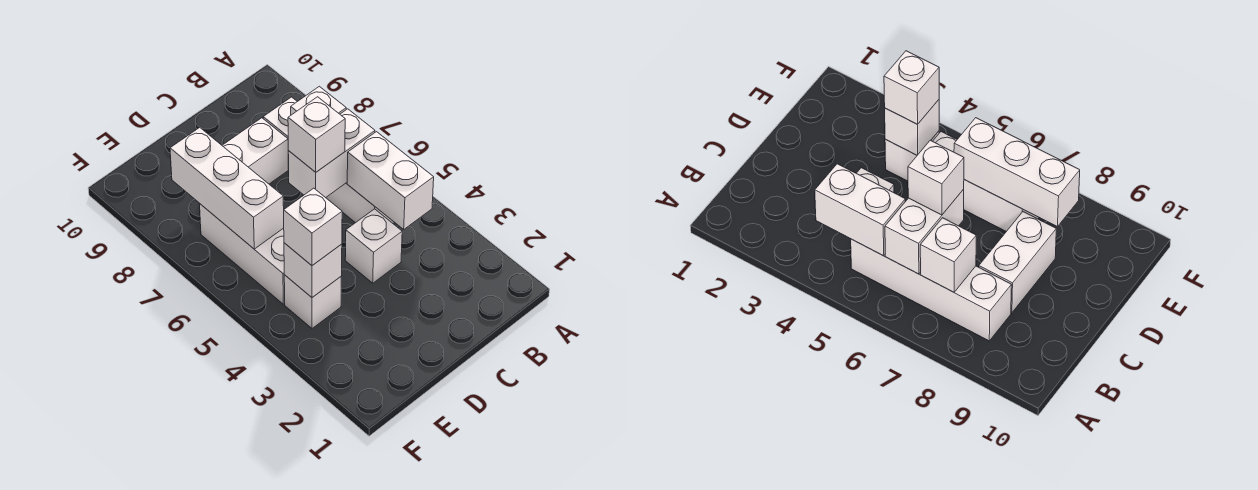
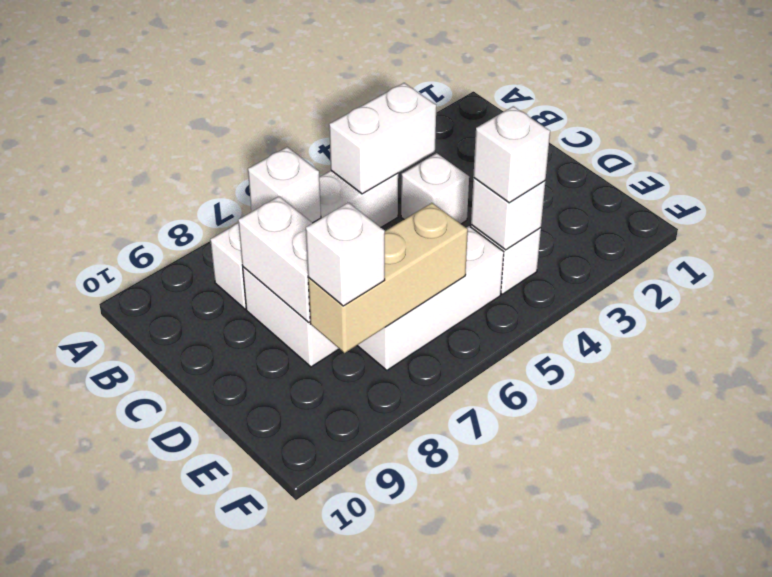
white brick B6:C6 level 2 -> white brick C8:D8 level 2
white brick C6 level 3 -> white brick E8 level 3
white brick E6:E8 level 2 -> tan brick E6:E8 level 2

